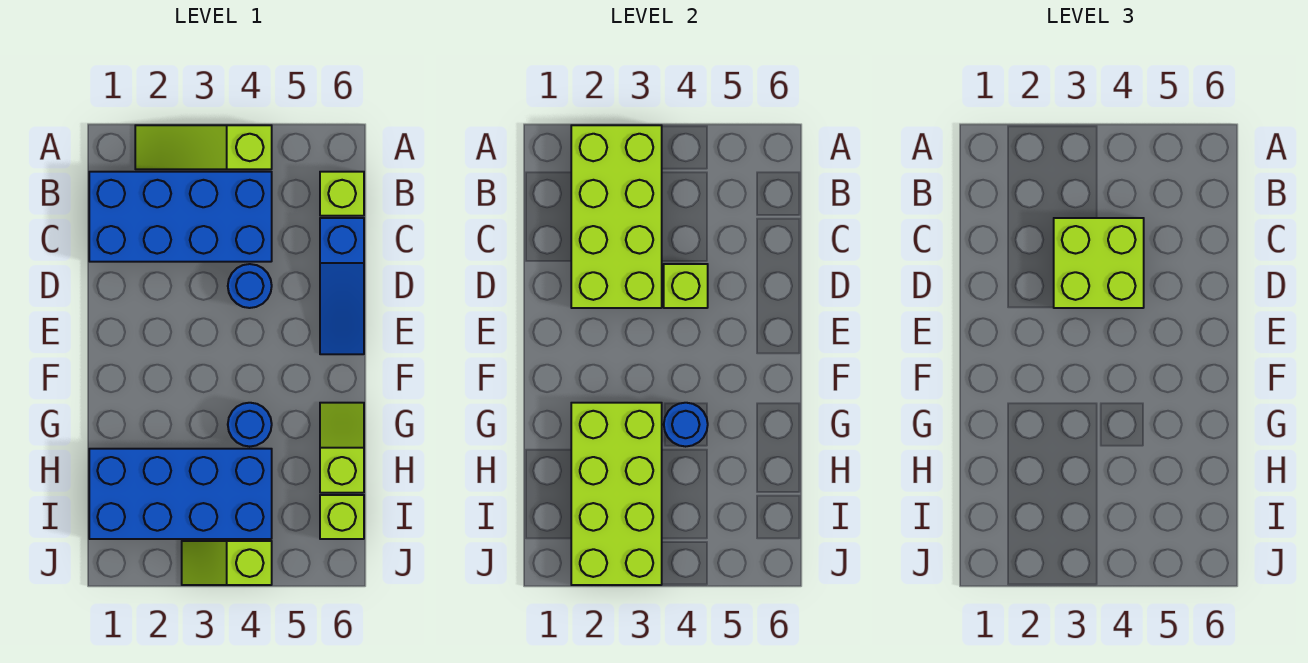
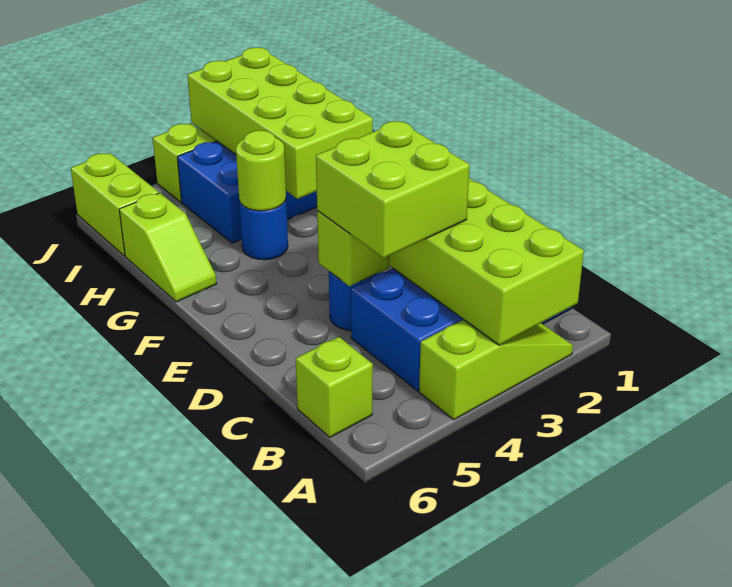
blue slope C6:E6 level 1 top C -> none
blue round brick G4 level 2 -> lime round brick G4 level 2
lime brick I6 level 1 -> lime brick I6:J6 level 1

